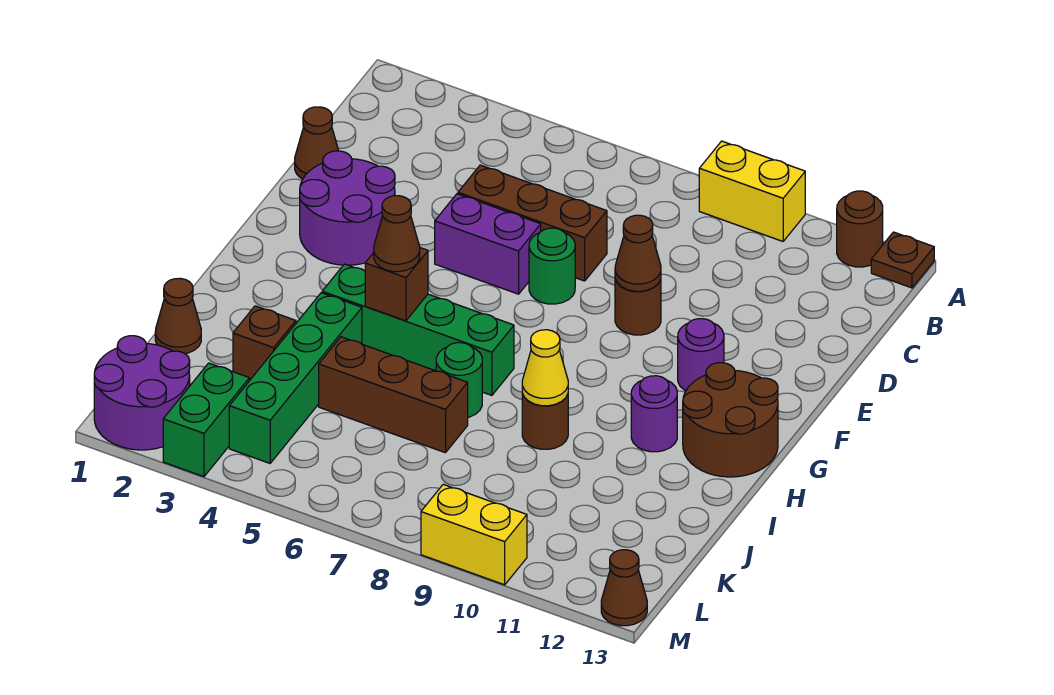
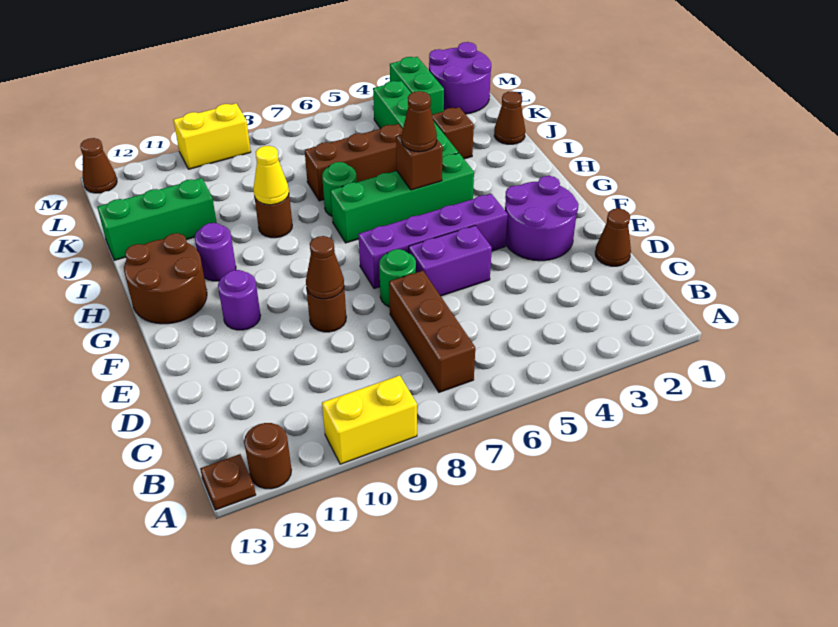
brown brick D5:D7 level 1 -> brown brick B7:D7 level 1
none -> purple brick F4:F7 level 1
none -> green brick J11:J13 level 1

